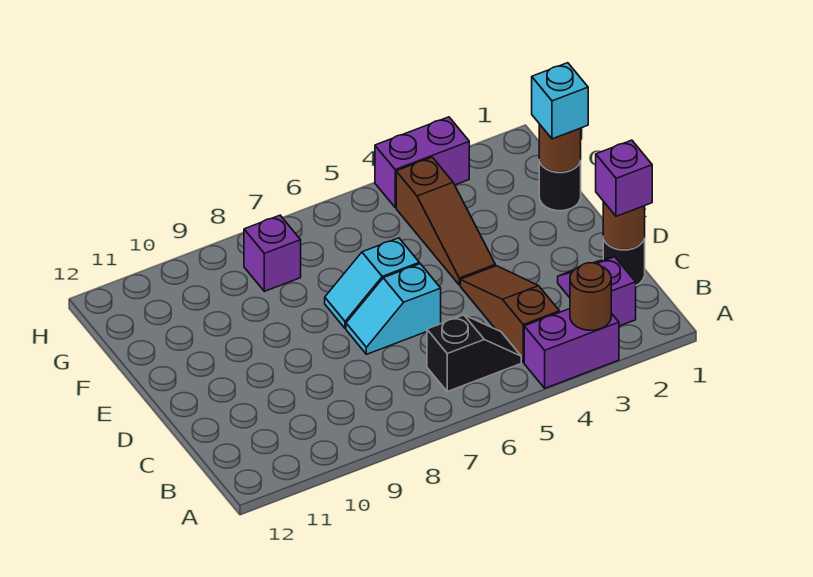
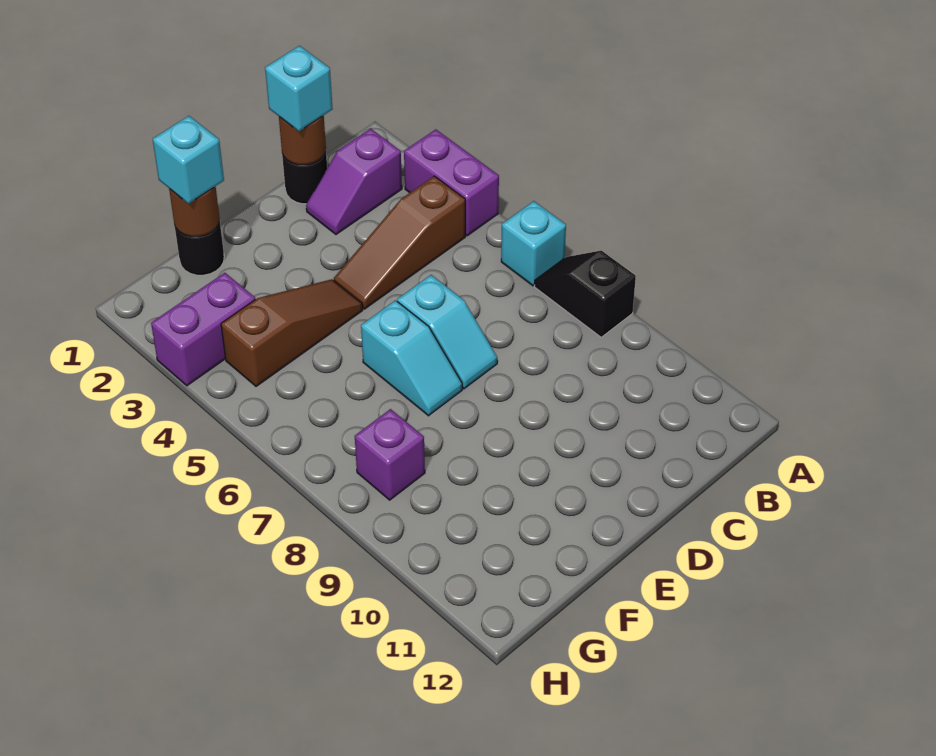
brown round brick A3 level 2 -> none
none -> cyan brick A6 level 1
black slope B5:B6 level 1 top 6 -> black slope A7:A8 level 1 top 8
purple brick C1 level 3 -> cyan brick C1 level 3
purple brick H3:H4 level 1 -> purple brick G3:H3 level 1

